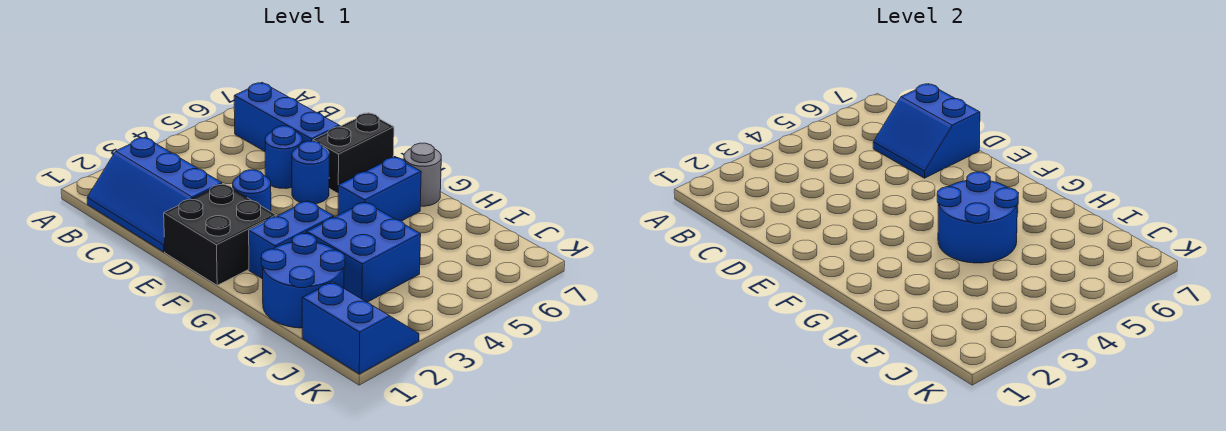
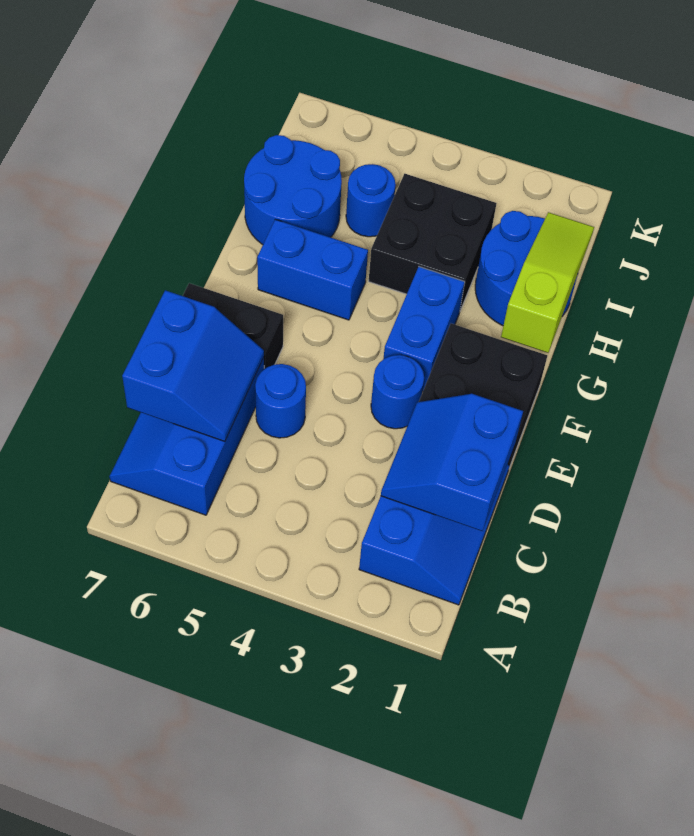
blue round brick E5 level 1 -> blue round brick I5 level 1
none -> lime slope G1:I1 level 2 top G
blue brick G2:G3 level 1 -> blue brick F3:G3 level 1
blue round brick G4:H5 level 2 -> blue round brick H6:I7 level 1
grey round brick G7 level 1 -> none
blue brick H3:I4 level 1 -> black brick H3:I4 level 1
blue slope J1:K2 level 1 top 1 -> blue slope C1:D2 level 2 top 1

